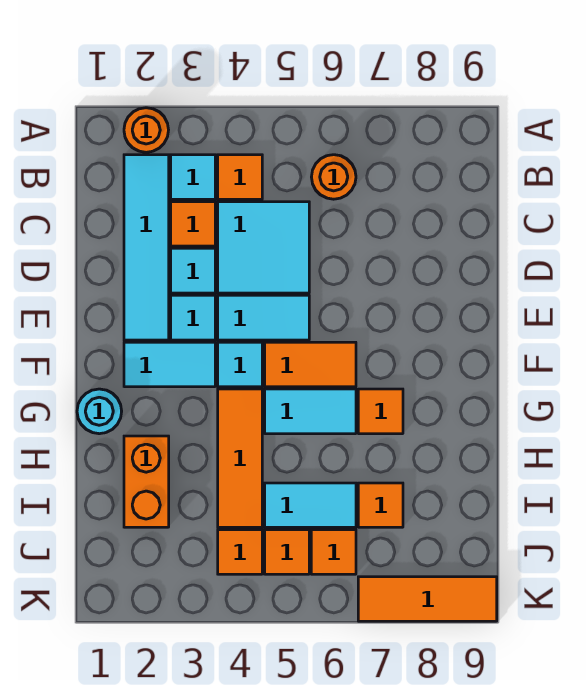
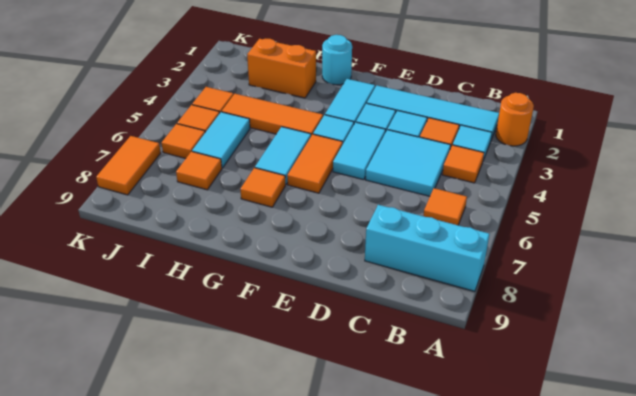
none -> cyan brick A8:C8 level 1
orange round brick B6 level 1 -> orange tile B6 level 1
orange tile K7:K9 level 1 -> orange tile K7:K8 level 1

